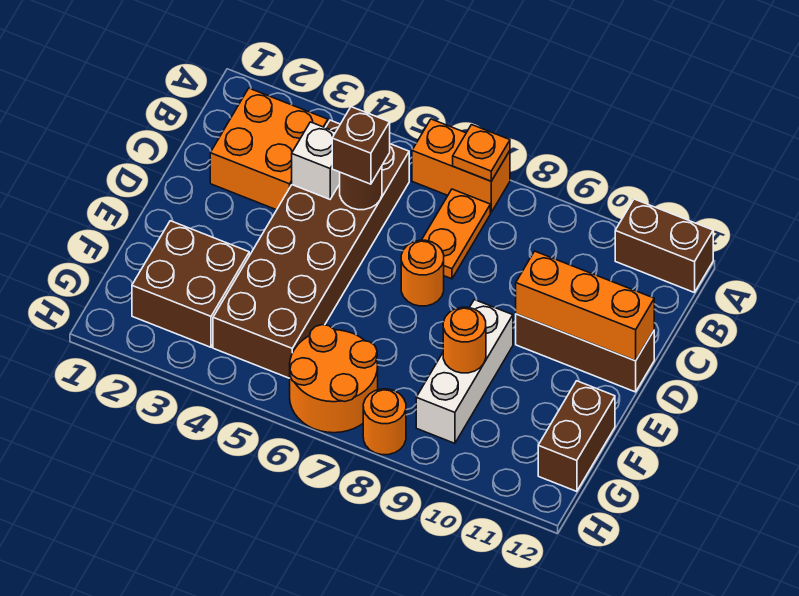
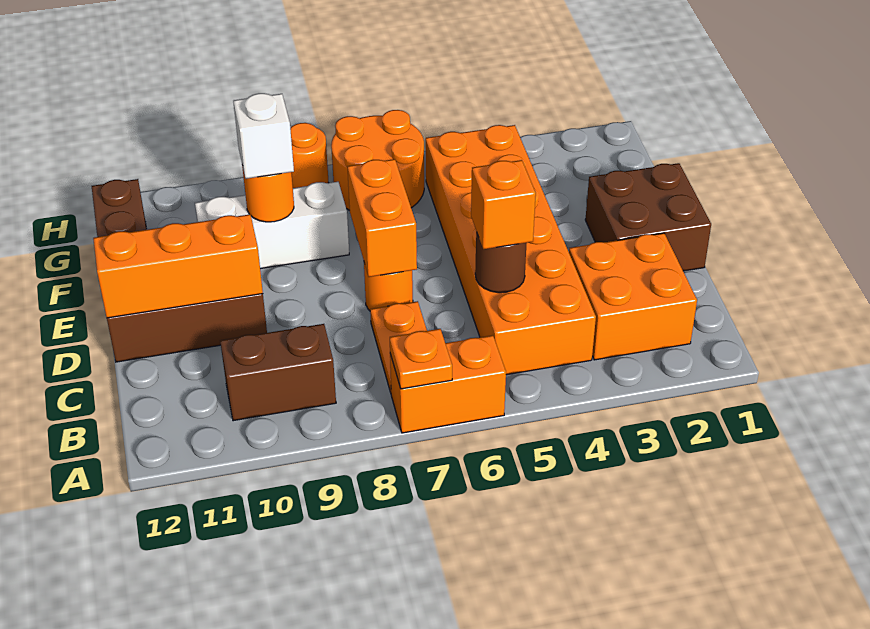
brown brick A11:A12 level 1 -> brown brick B9:B10 level 1
brown brick B4:G5 level 1 -> orange brick B4:G5 level 1
white brick C4 level 2 -> white brick F9 level 3
brown brick C5 level 3 -> orange brick C5 level 3
none -> orange brick D7:E7 level 2
white brick E9:G9 level 1 -> white brick F8:F10 level 1
brown brick F2:G3 level 1 -> brown brick D1:E2 level 1

